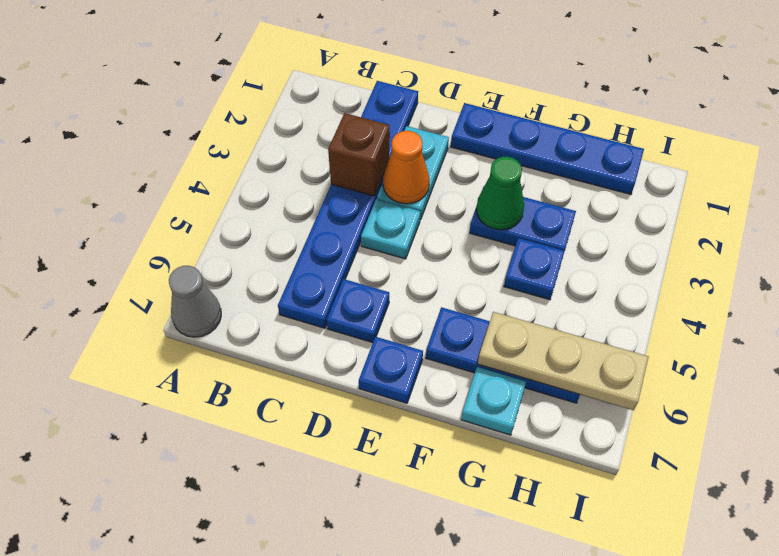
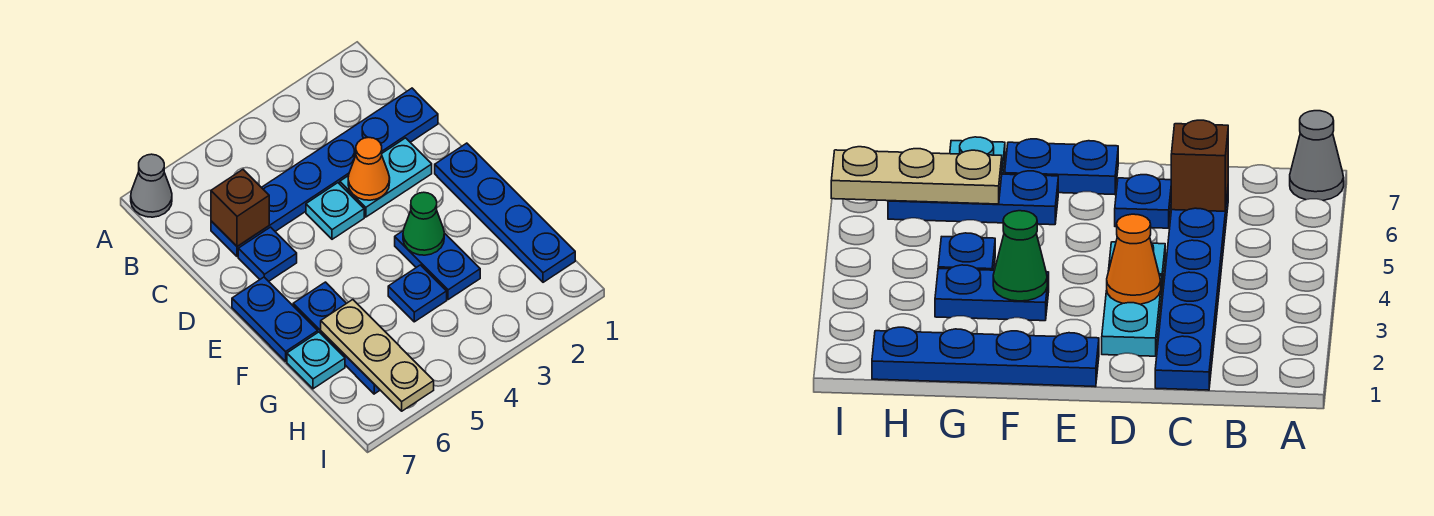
brown brick C3 level 2 -> brown brick C6 level 2
blue plate E7 level 1 -> blue plate E7:F7 level 1

